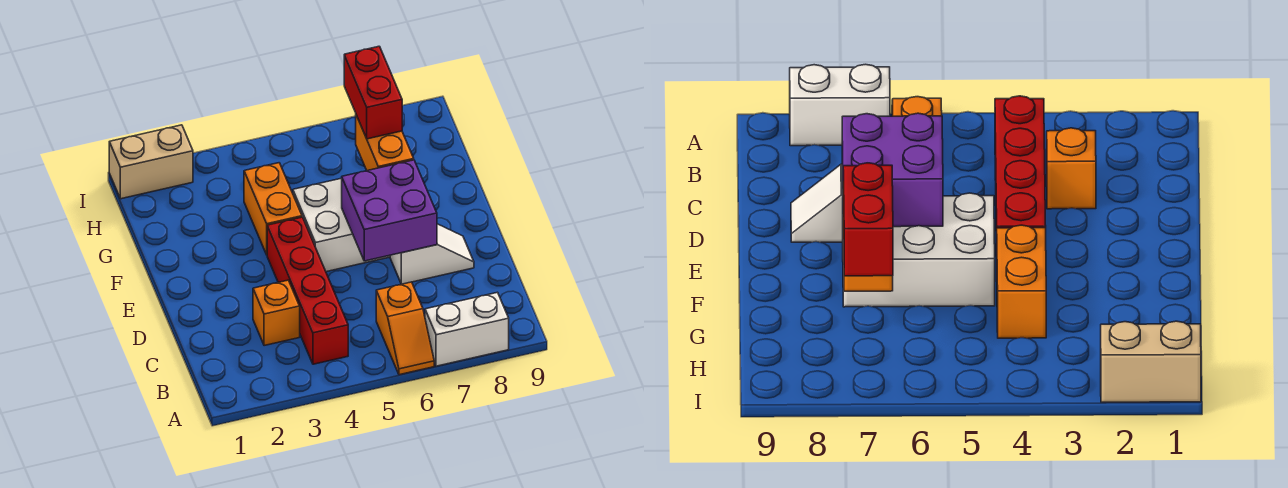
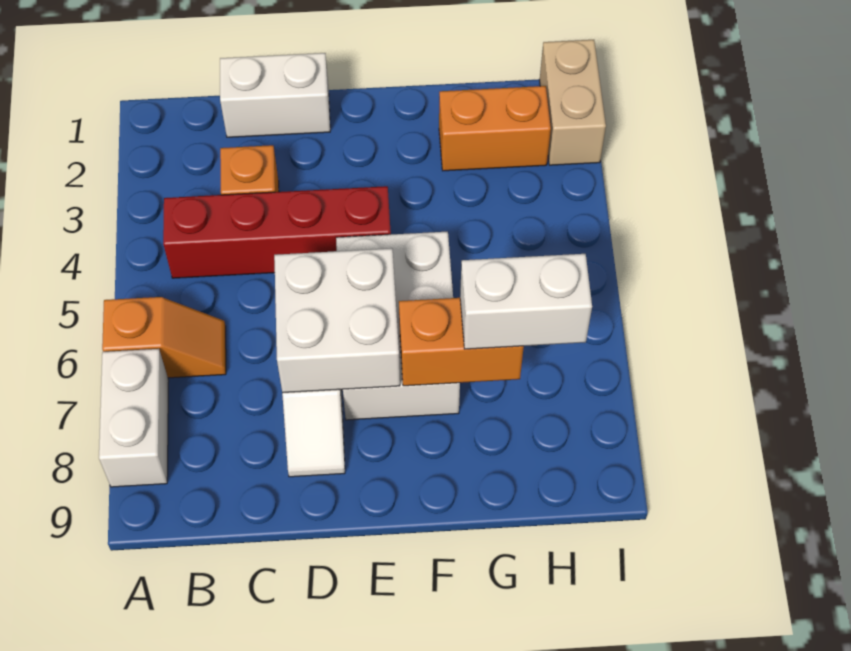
orange slope A6:B6 level 1 top B -> orange slope A6:B6 level 1 top A
none -> white brick C1:D1 level 1
purple brick D6:E7 level 2 -> white brick D6:E7 level 2
orange brick F4:G4 level 1 -> orange brick G2:H2 level 1
red brick G7:H7 level 3 -> white brick G7:H7 level 3

